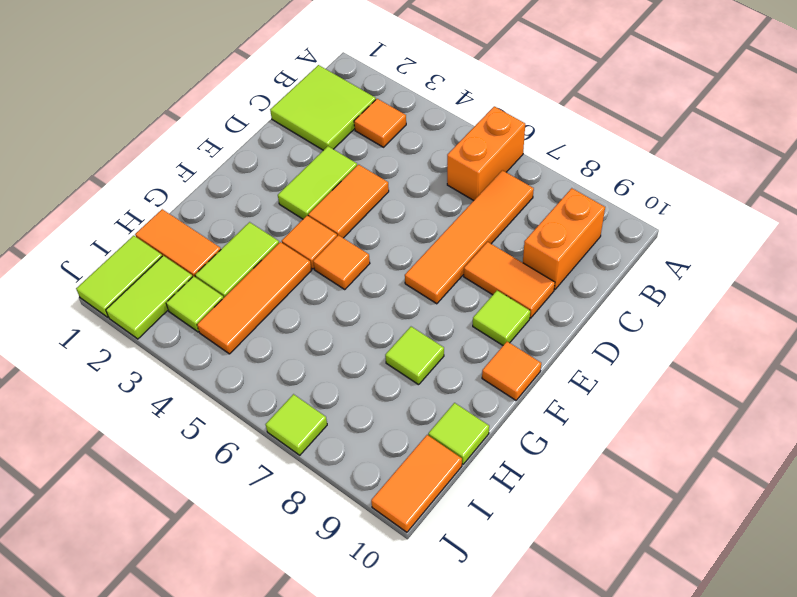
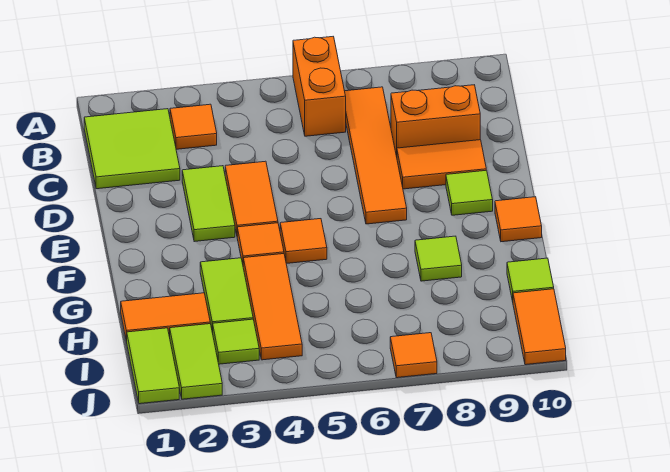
orange brick B9:C9 level 1 -> orange brick C8:C9 level 1
lime tile J7 level 1 -> orange tile J7 level 1

